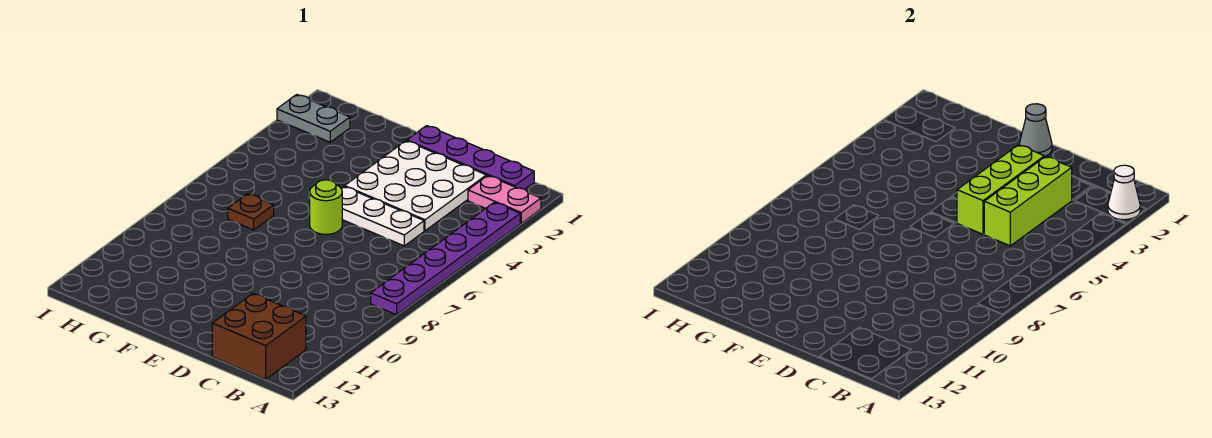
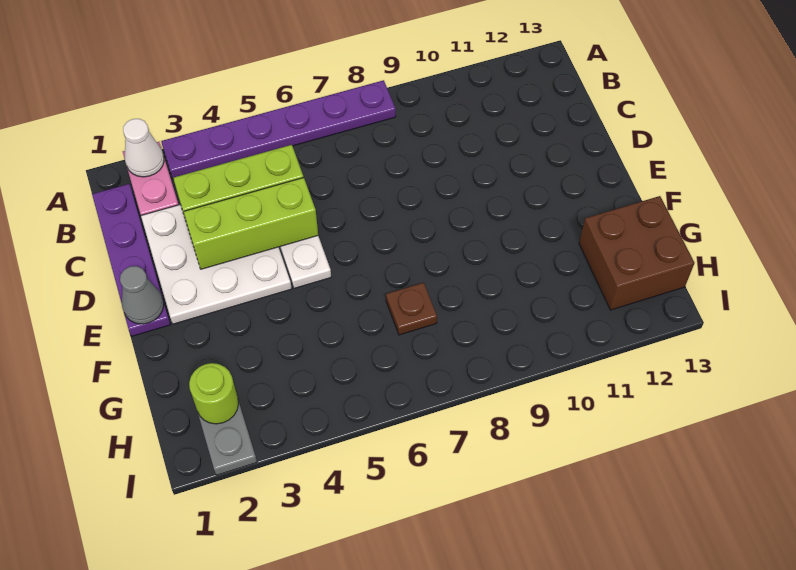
brown brick B12:C13 level 1 -> brown brick G12:H13 level 1
lime round brick E6 level 1 -> lime round brick H2 level 2

